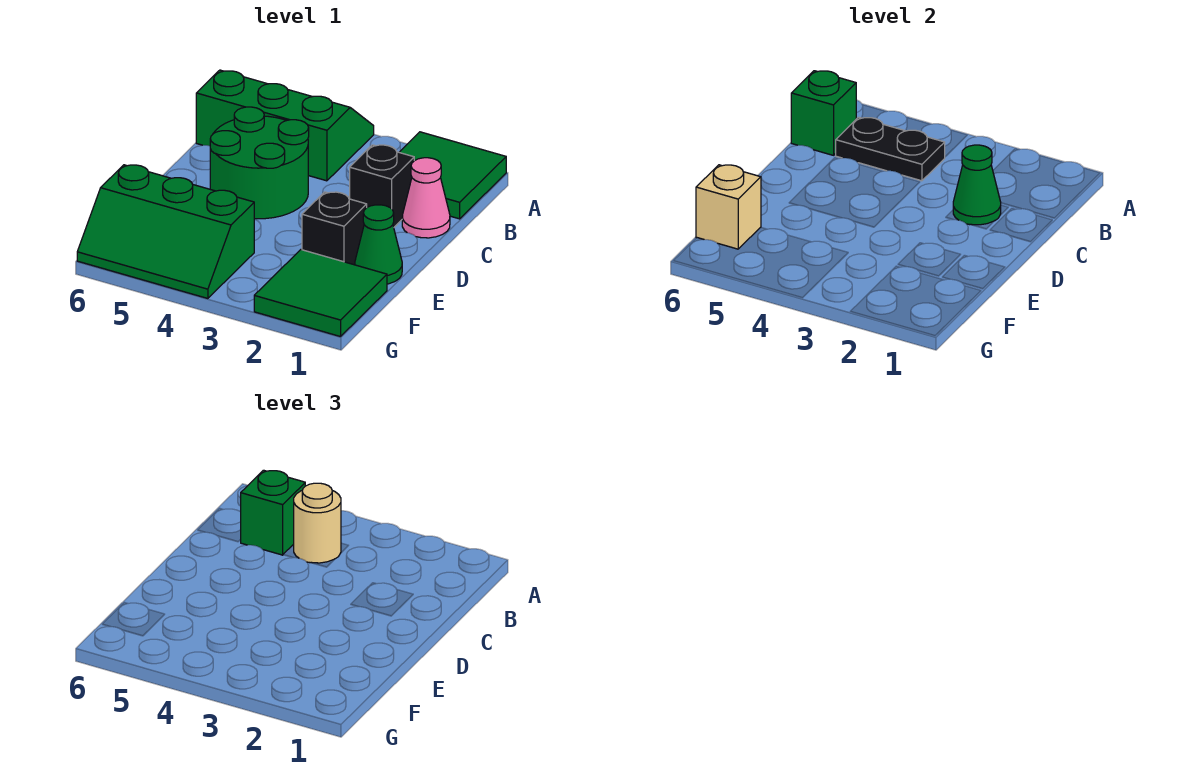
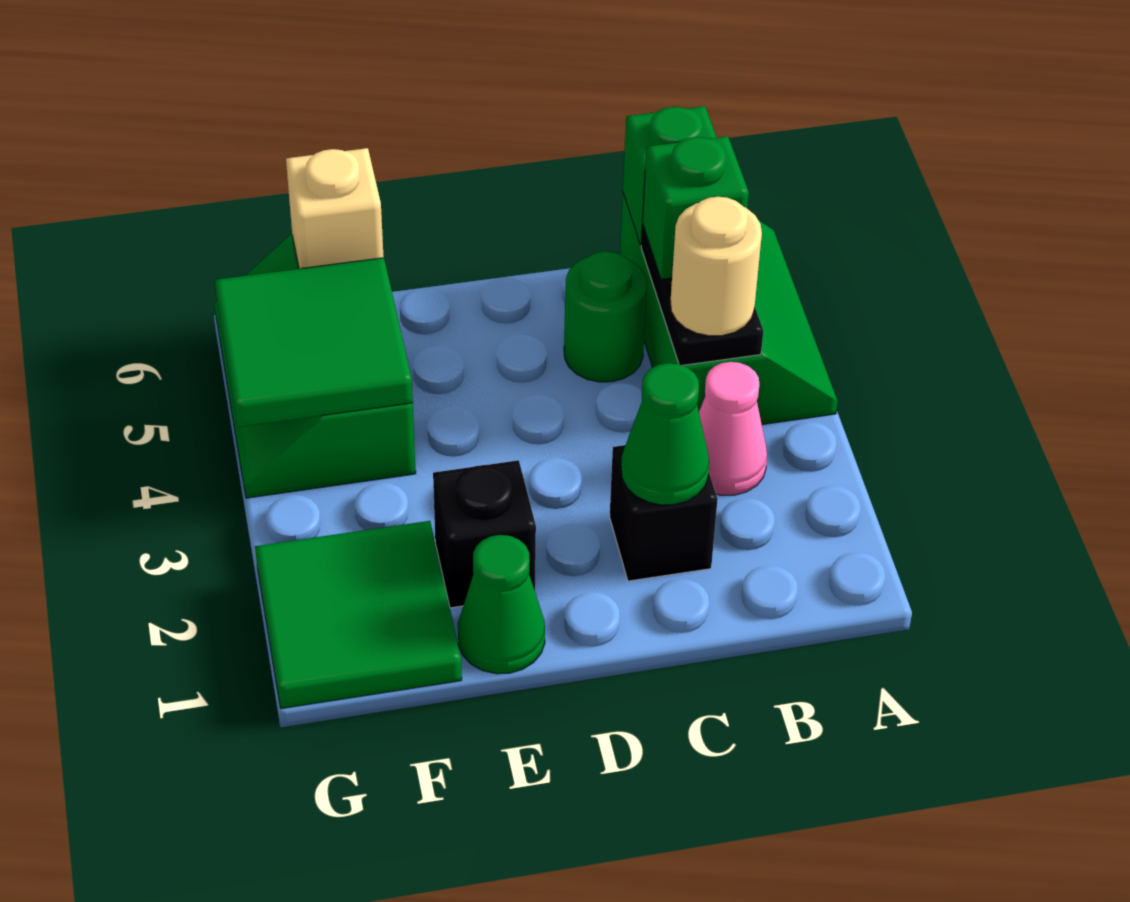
green tile A1:B2 level 1 -> green tile F4:G5 level 2
pink cone C1 level 1 -> pink cone B3 level 1
green round brick C4:D5 level 1 -> green round brick C5 level 1

